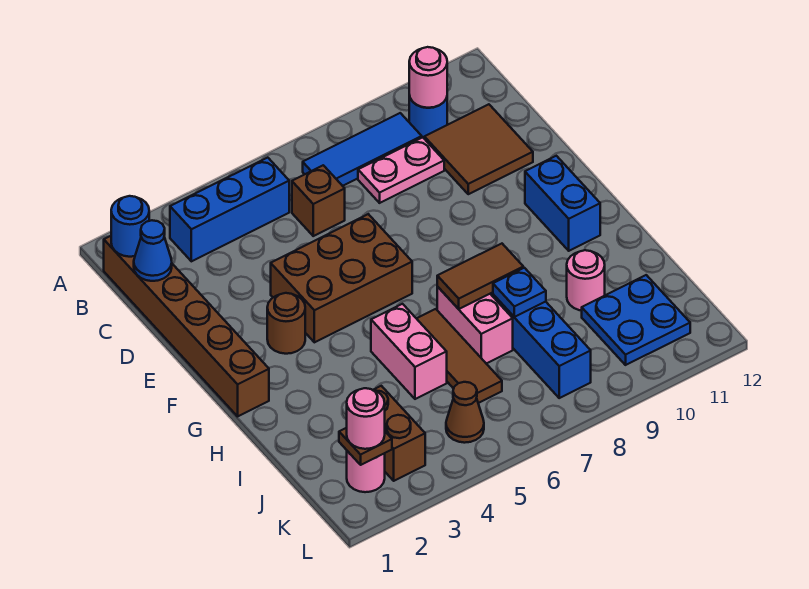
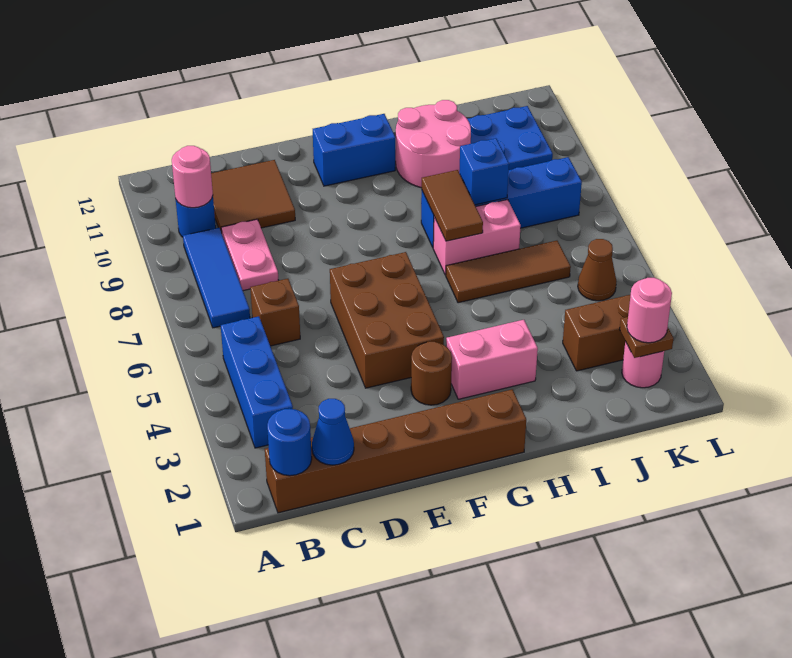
pink brick H5:I5 level 1 -> pink brick G3:H3 level 1
blue plate I8 level 2 -> blue brick I8 level 2
pink round brick I10 level 1 -> pink round brick H10:I11 level 1

